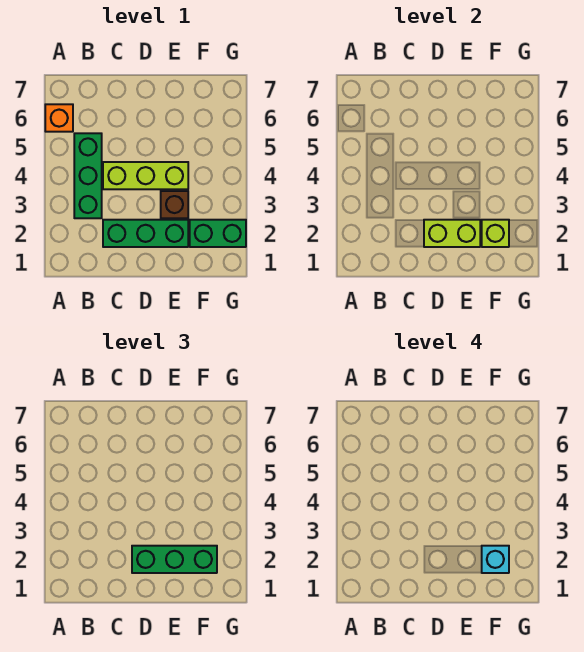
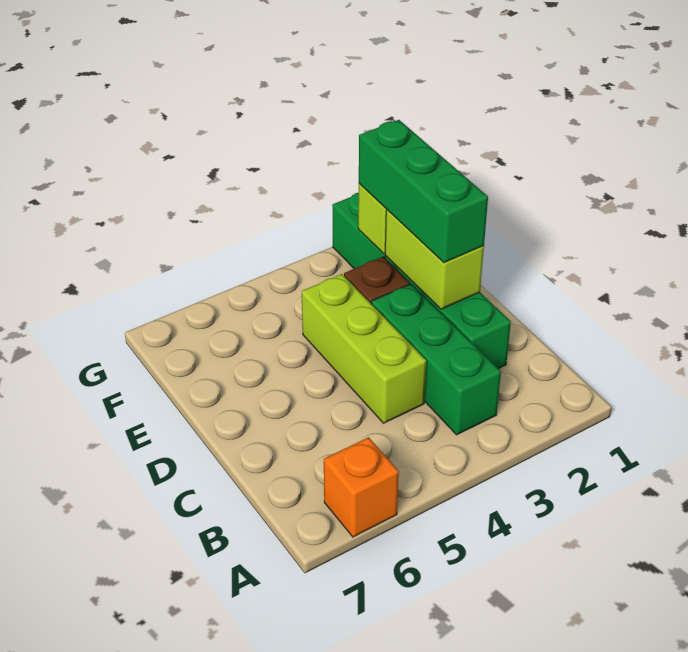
green brick B3:B5 level 1 -> green brick B3:D3 level 1
cyan brick F2 level 4 -> none

